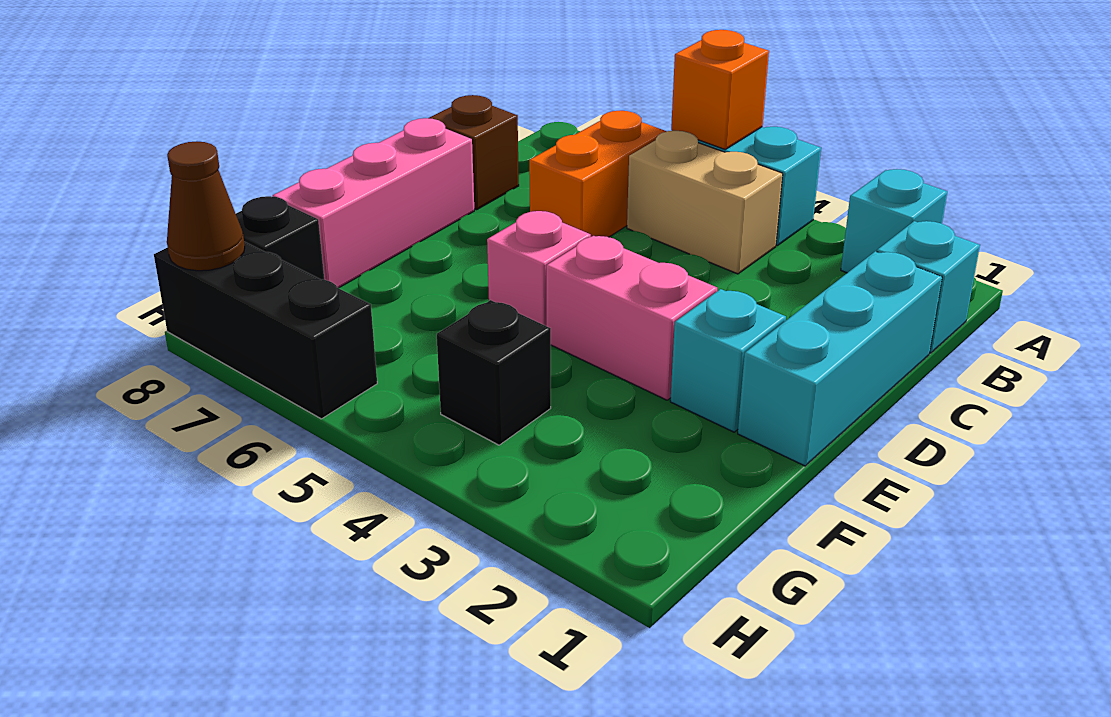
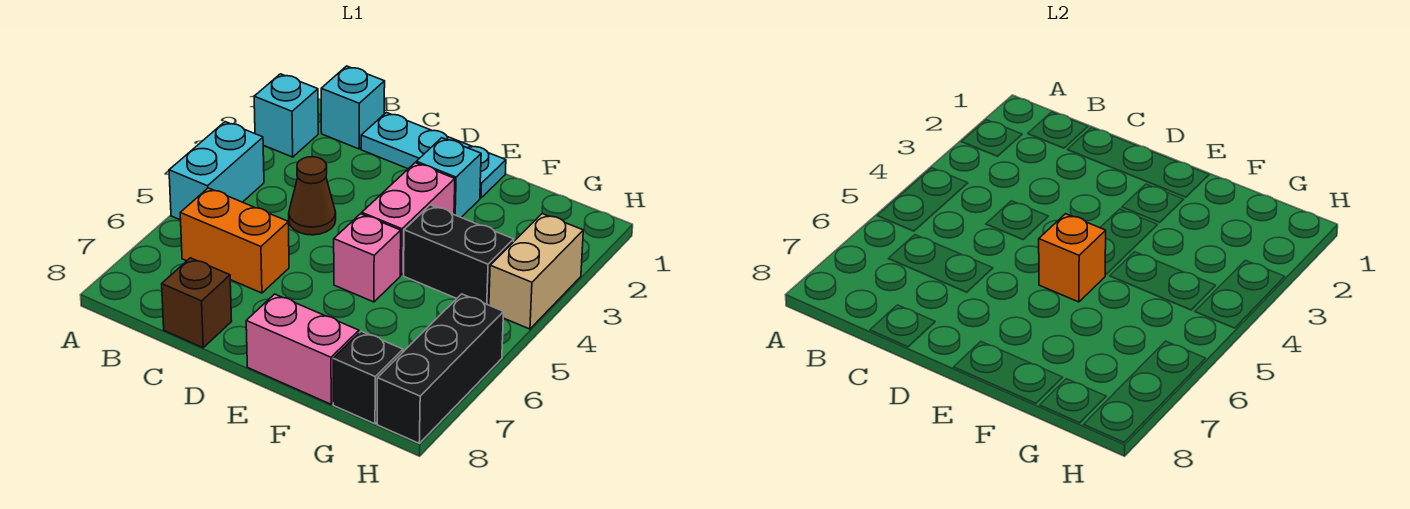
orange brick A5 level 2 -> orange brick E5 level 2
tan brick B4:B5 level 1 -> tan brick H3:H4 level 1
cyan brick C1:E1 level 1 -> cyan plate C1:E1 level 1
pink brick D8:F8 level 1 -> pink brick E8:F8 level 1
black brick G4 level 1 -> black brick F4:G4 level 1
brown cone H8 level 2 -> brown cone C4 level 1

